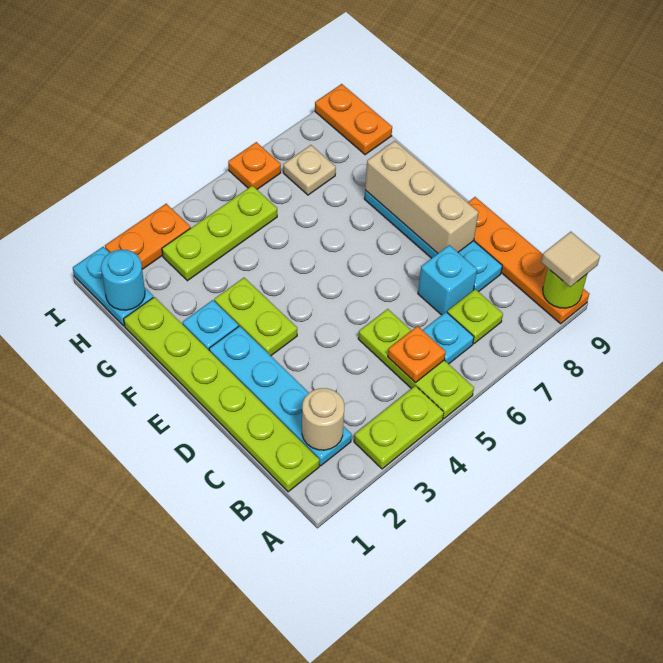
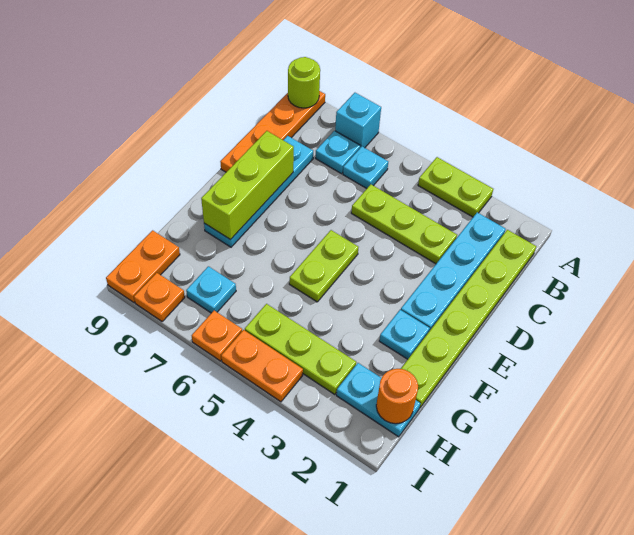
lime plate A5:C5 level 1 -> lime plate C3:C5 level 1
tan tile A9 level 3 -> none
tan round brick B2 level 2 -> none
orange plate B5 level 2 -> orange plate I8 level 1
lime plate B7 level 1 -> cyan plate B7 level 1
cyan brick C7 level 1 -> cyan brick A7 level 1
tan brick D8:F8 level 2 -> lime brick D8:F8 level 2
lime plate E3:F3 level 1 -> lime plate E5:F5 level 1
cyan plate H1:I1 level 1 -> cyan plate H1:H2 level 1
cyan round brick H1 level 2 -> orange round brick H1 level 2
tan plate H7 level 1 -> cyan plate H7 level 1
orange plate I2:I3 level 1 -> orange plate I4:I5 level 1

